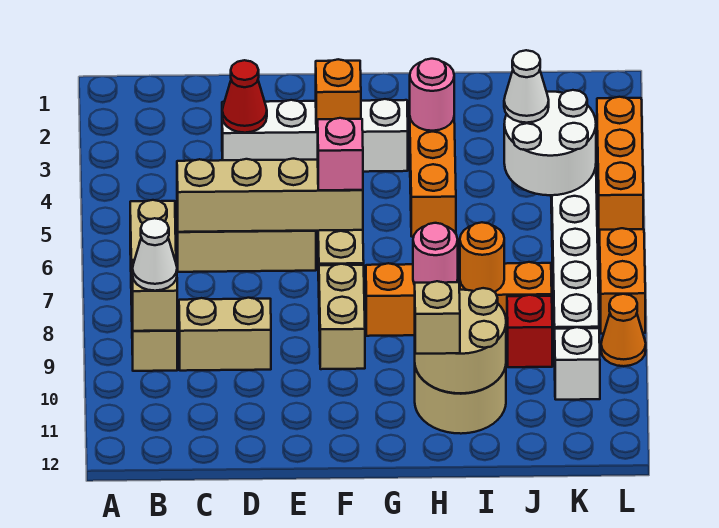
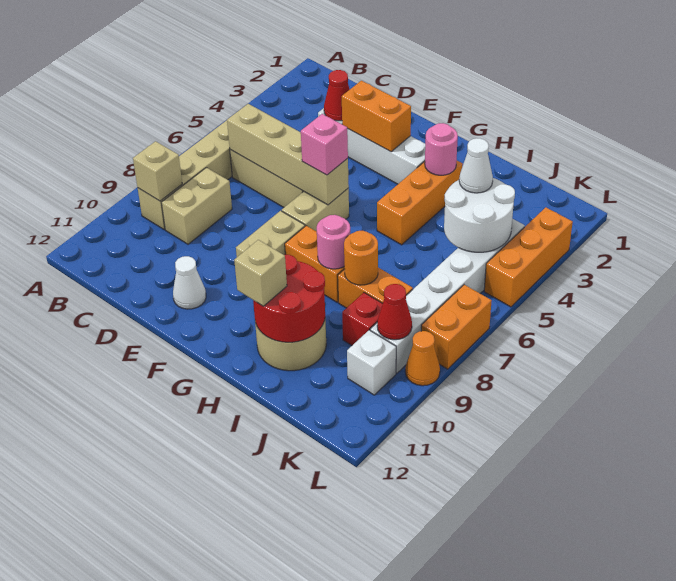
white cone B9 level 3 -> white cone E11 level 1
tan brick C9:D9 level 1 -> tan brick C8:C9 level 1
orange brick F3 level 2 -> orange brick E3:F3 level 2
tan round brick H10:I11 level 2 -> red round brick H10:I11 level 2
none -> red cone K9 level 2

